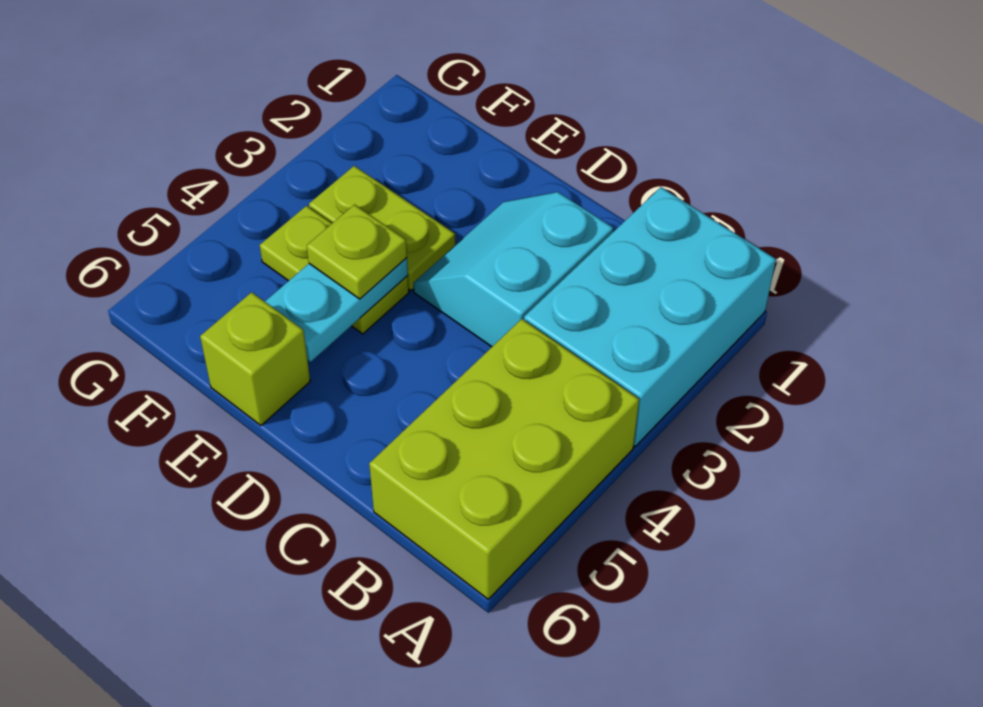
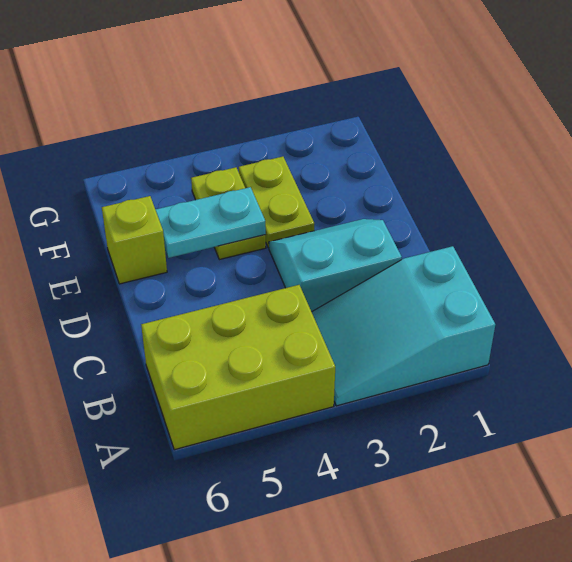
cyan brick A1:B3 level 1 -> cyan slope A1:B3 level 1 top 1
lime plate E4 level 3 -> none

